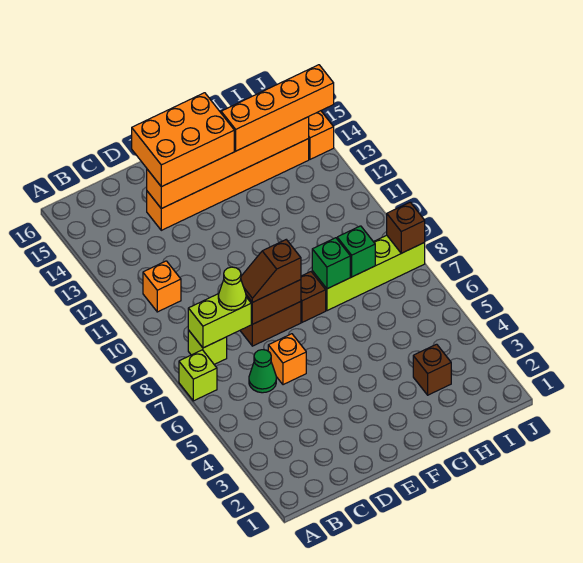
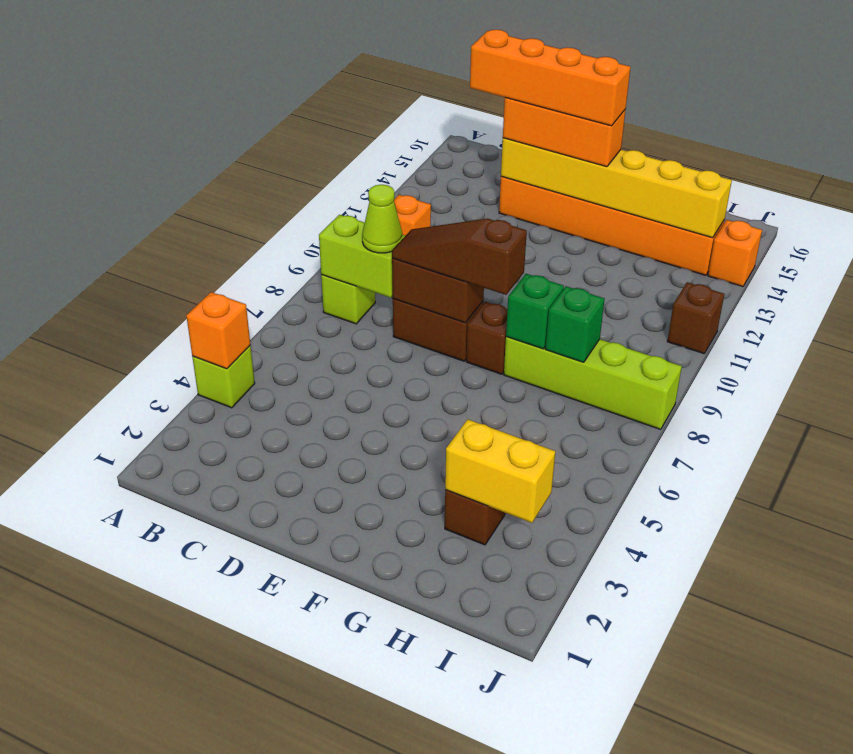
lime brick A7 level 1 -> lime brick A4 level 1
green cone C6 level 1 -> none
orange brick D6 level 1 -> orange brick A4 level 2
brown slope D8:E8 level 3 top E -> brown slope D8:F8 level 3 top F
orange brick D14:I14 level 2 -> yellow brick D14:I14 level 2
orange brick D14:F15 level 3 -> orange brick D14:F14 level 3
orange brick G14:J14 level 3 -> orange brick C14:F14 level 4
none -> yellow brick H3:I3 level 2
brown brick J8 level 2 -> brown brick J11 level 1

